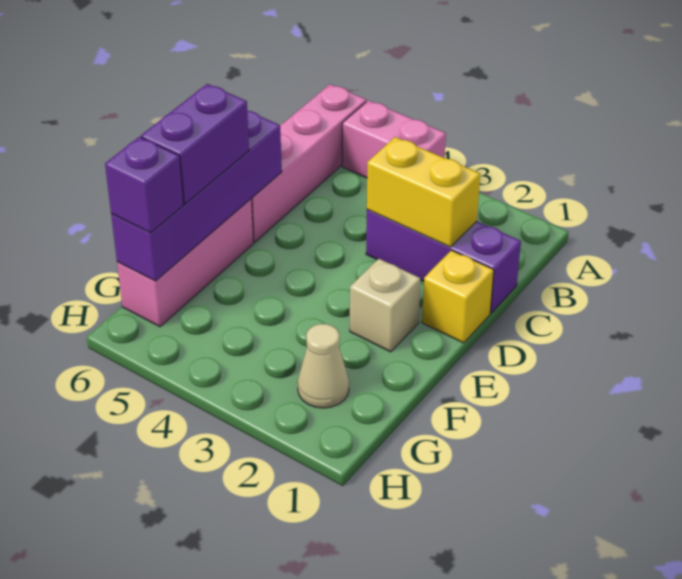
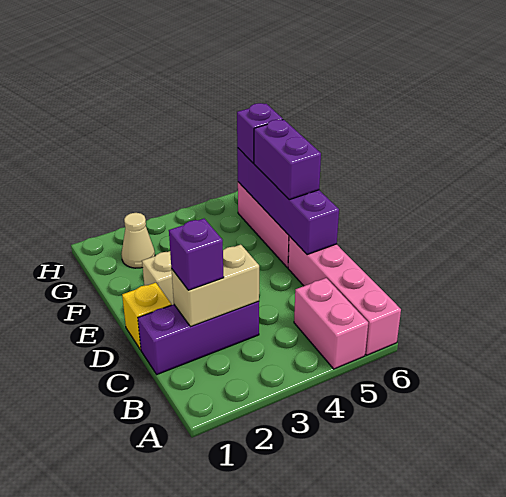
pink brick A4:A5 level 1 -> pink brick A5:B5 level 1
yellow brick C2:C3 level 2 -> tan brick C2:C3 level 2
none -> purple brick C2 level 3

